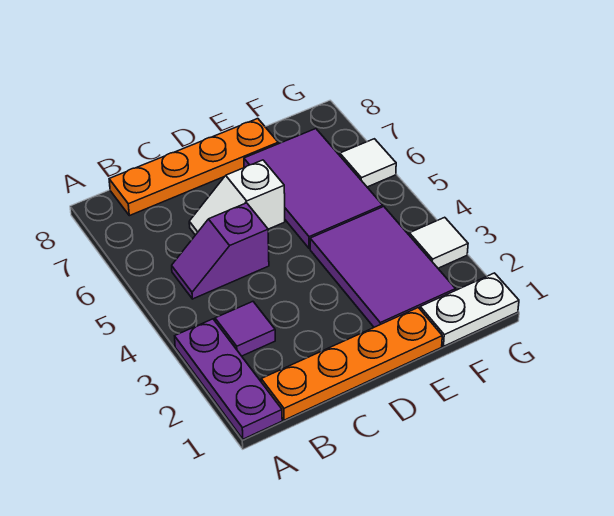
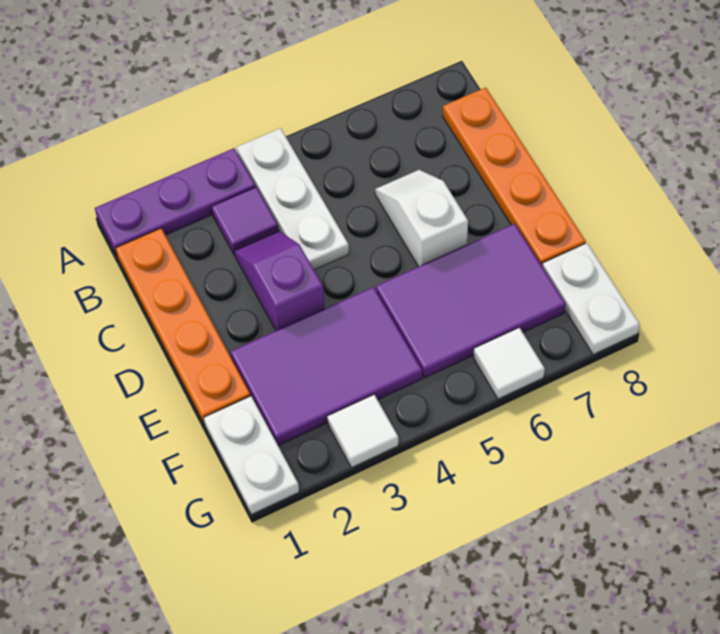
none -> white plate A4:C4 level 1
purple slope B5:C5 level 1 top C -> purple slope C3:D3 level 1 top D
none -> white plate F8:G8 level 1

